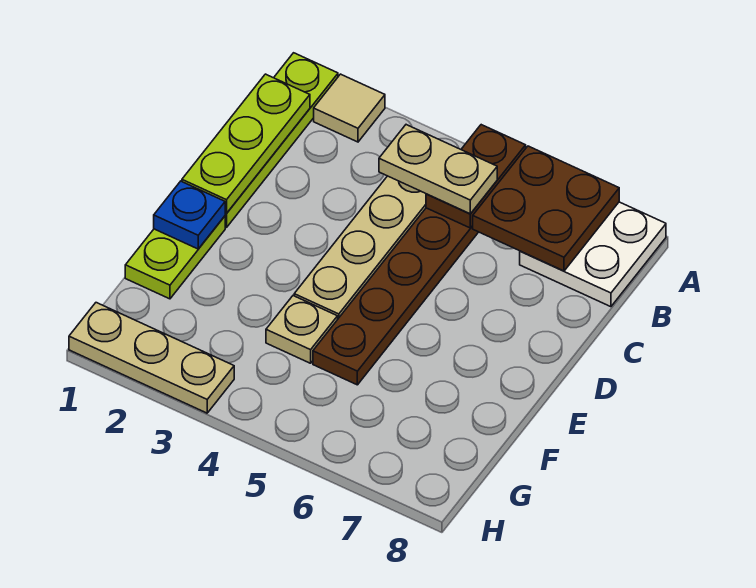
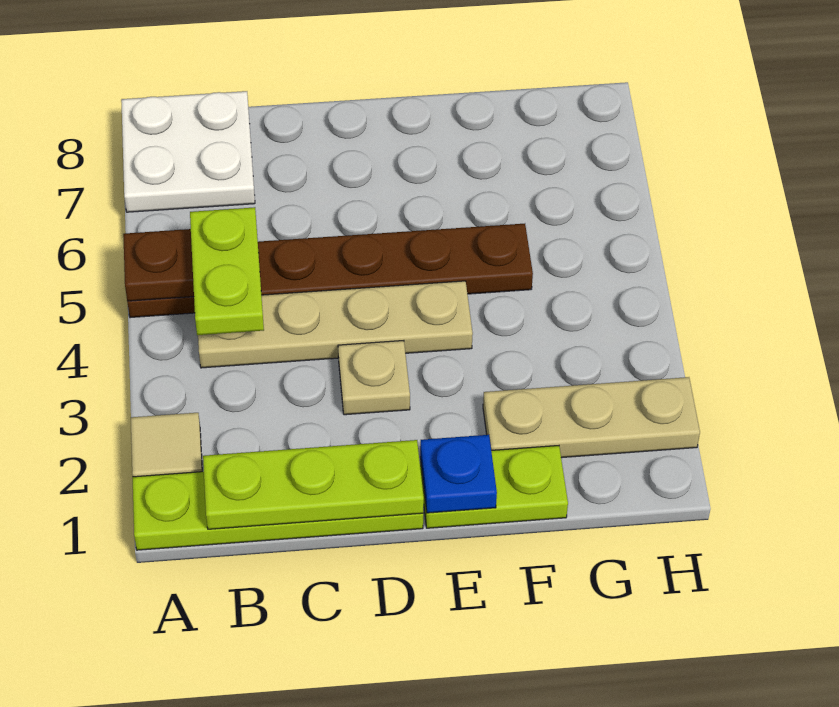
brown plate A6:B7 level 2 -> none
tan plate B4:B5 level 3 -> lime plate B4:B5 level 3
tan plate F4 level 1 -> tan plate D3 level 1
tan plate H1:H3 level 1 -> tan plate F2:H2 level 1

